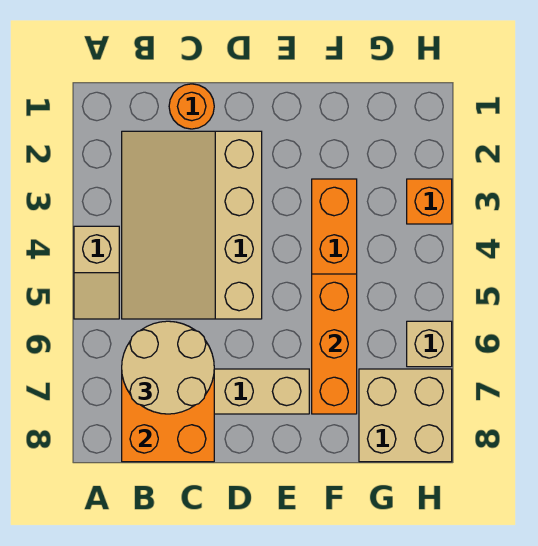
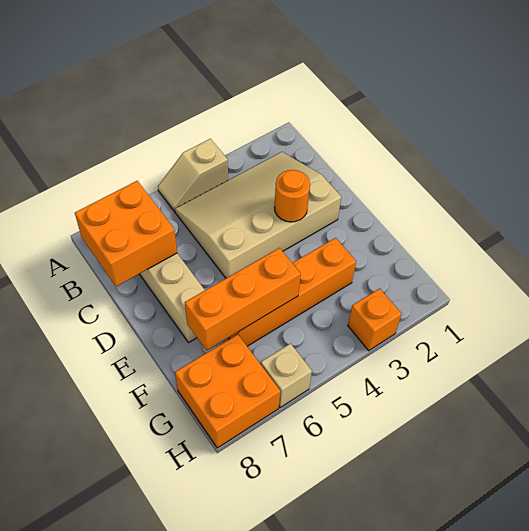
tan round brick B6:C7 level 3 -> none
orange round brick C1 level 1 -> orange round brick D3 level 2
tan brick G7:H8 level 1 -> orange brick G7:H8 level 1

